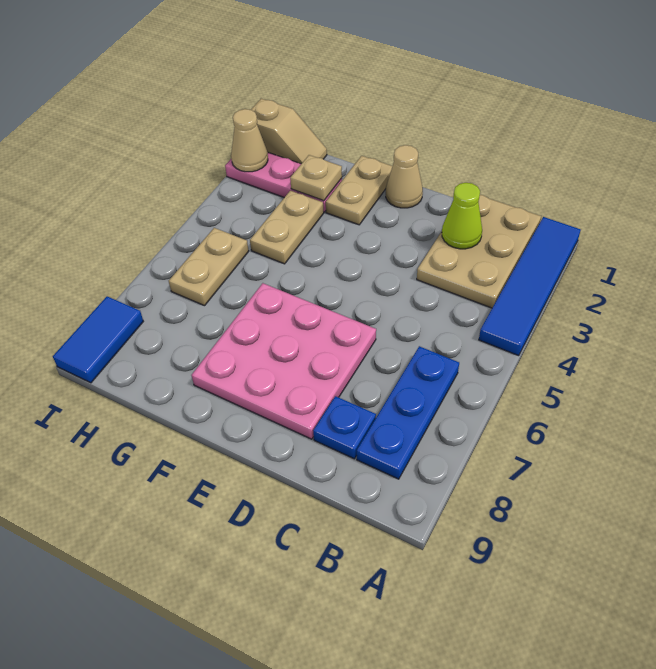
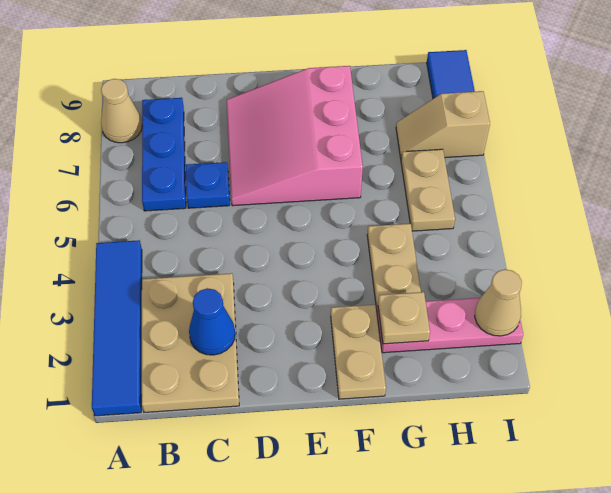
lime cone C2 level 2 -> blue cone C2 level 2
blue plate C8 level 1 -> blue plate C6 level 1
pink plate D6:F8 level 1 -> pink slope D6:F8 level 1 top F
tan cone E1 level 1 -> tan cone A8 level 1
tan slope H1:I1 level 1 top I -> tan slope H7:I7 level 1 top I

